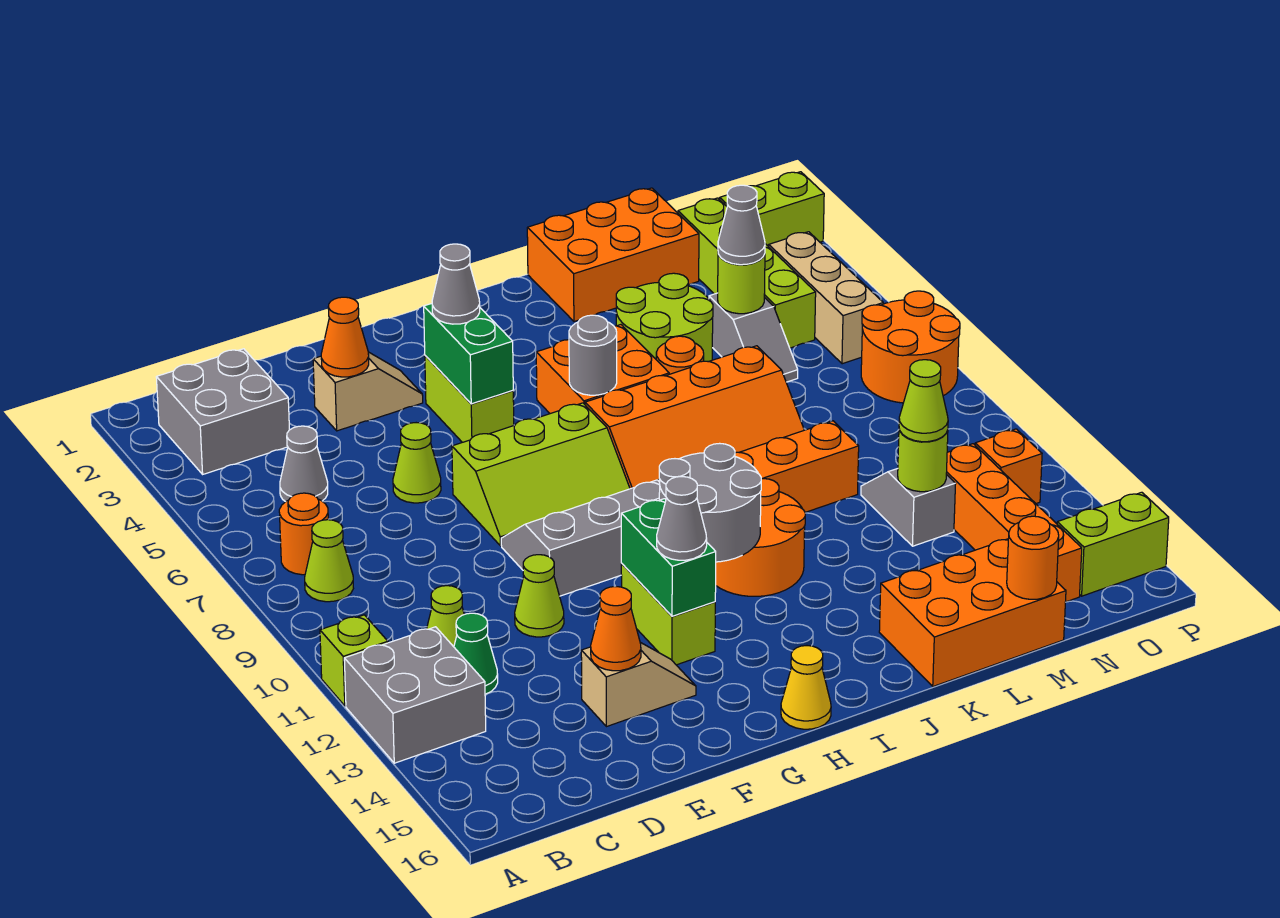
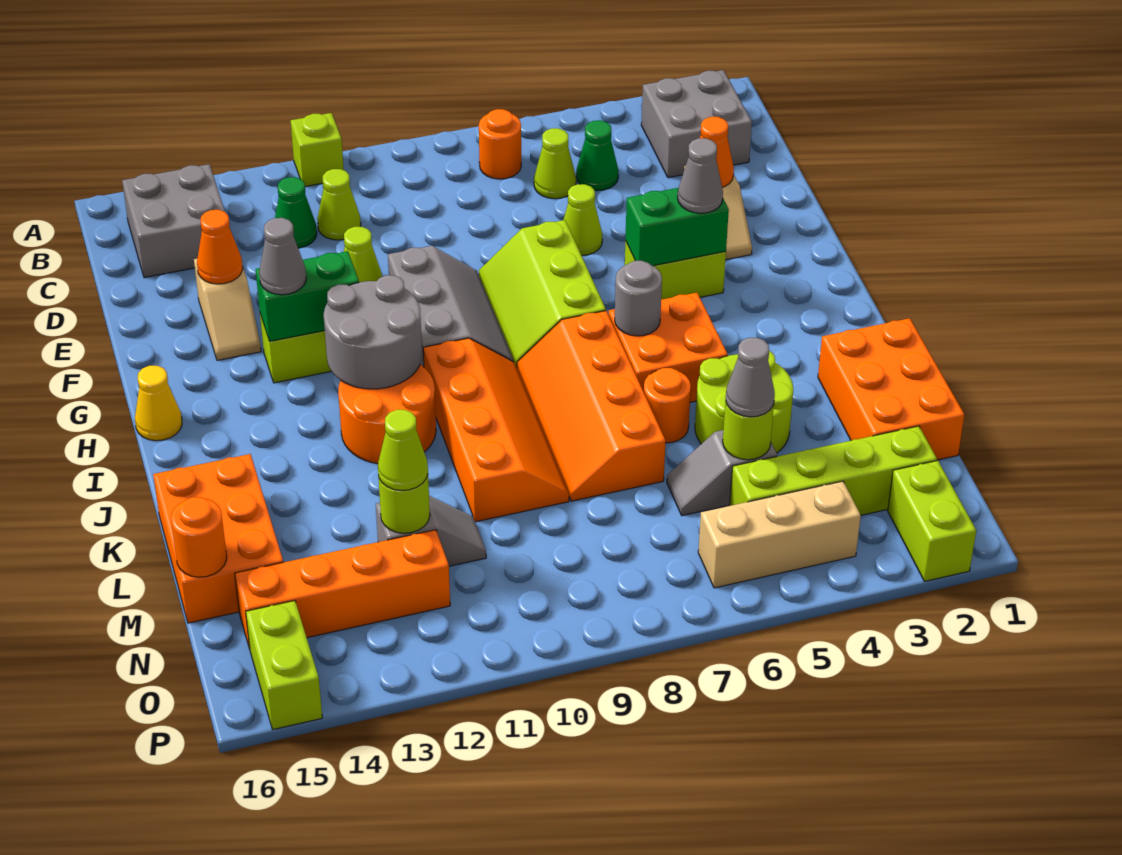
grey brick A12:B13 level 1 -> grey brick B14:C15 level 1
lime cone B8 level 1 -> lime cone C6 level 1
grey cone C5 level 1 -> green cone C5 level 1
orange round brick O7:P8 level 1 -> none
orange brick O12 level 1 -> none

